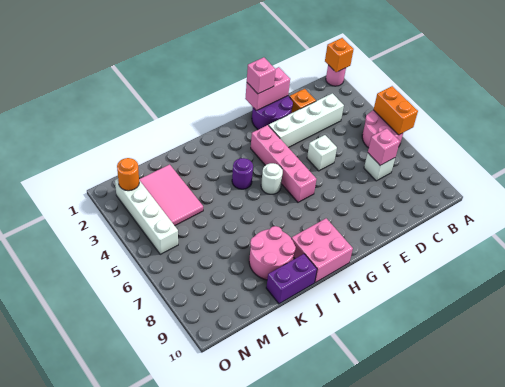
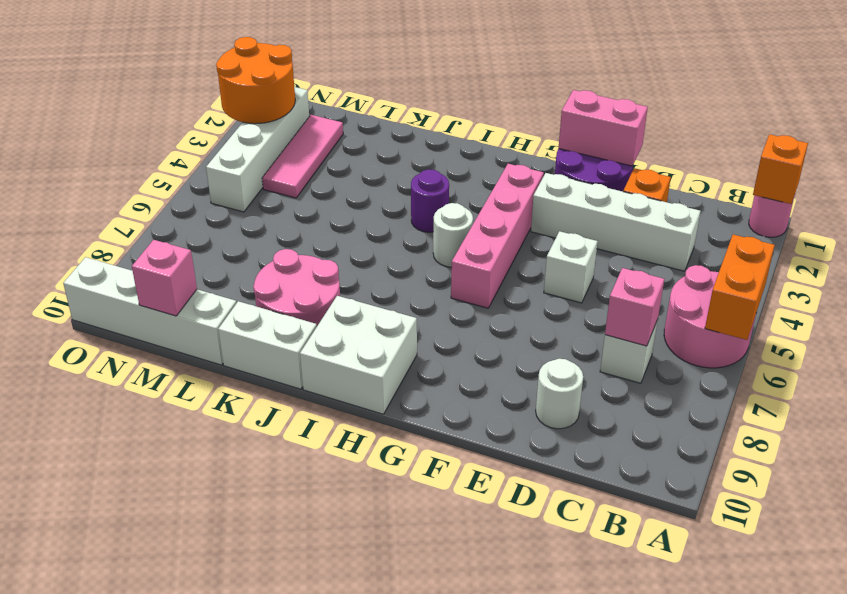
none -> white round brick D9 level 1
pink brick F1 level 3 -> pink brick M10 level 2
pink brick H9:I10 level 1 -> white brick H9:I10 level 1
purple brick J10:K10 level 1 -> white brick J10:K10 level 1
pink tile L2:M4 level 1 -> pink tile M2:M4 level 1
none -> white brick L10:O10 level 1
orange round brick N2 level 2 -> orange round brick N2:O3 level 2

